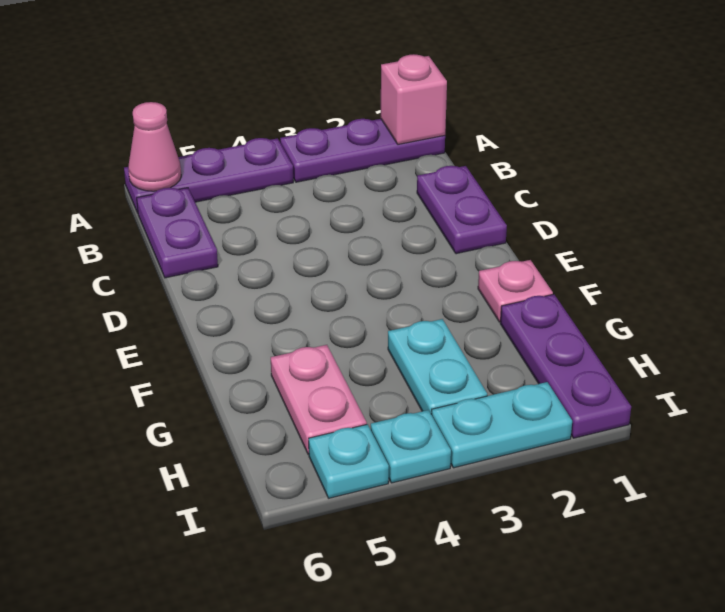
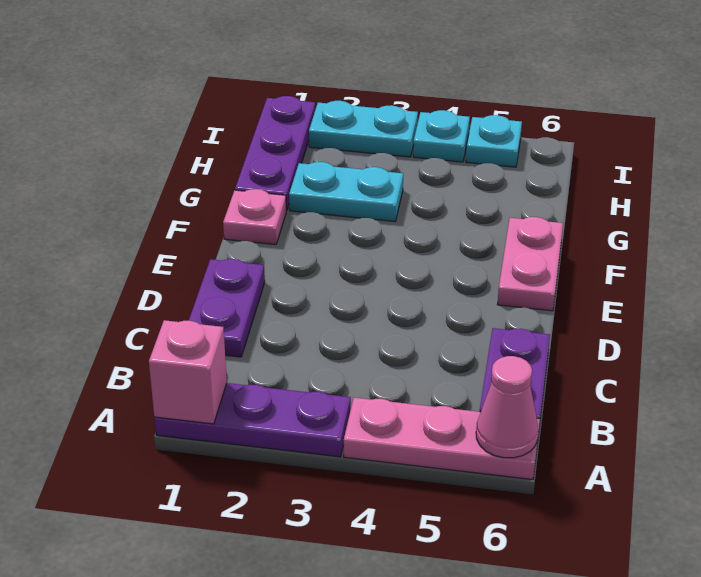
purple plate A4:A6 level 1 -> pink plate A4:A6 level 1
cyan plate G3:H3 level 1 -> cyan plate G2:G3 level 1
pink plate G5:H5 level 1 -> pink plate E6:F6 level 1

